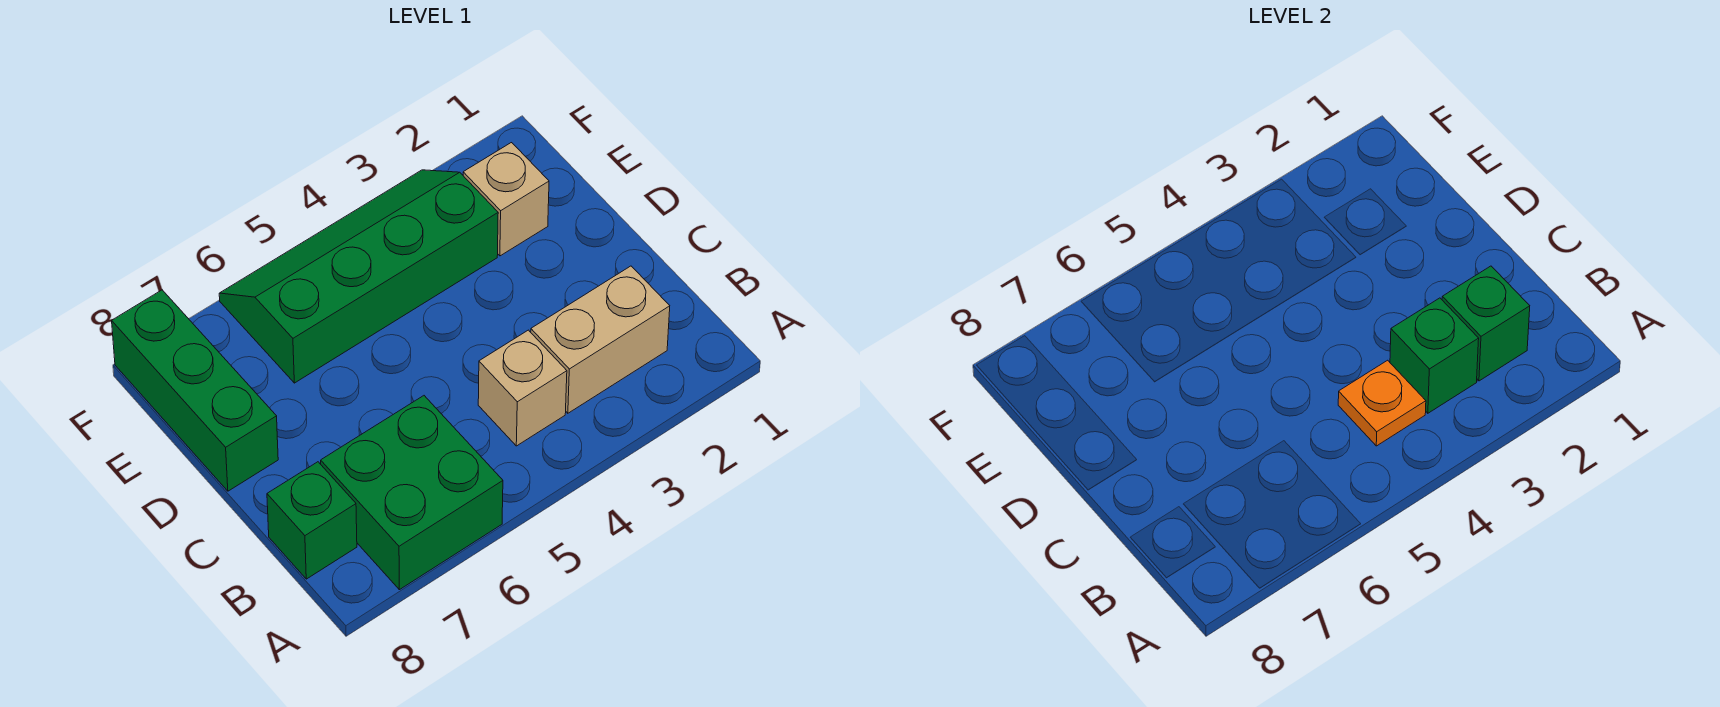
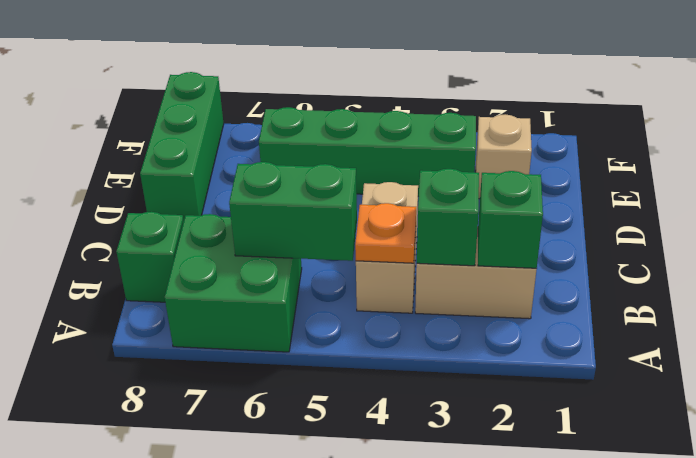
tan brick B4 level 1 -> tan brick B4:C4 level 1
none -> green brick B5:B6 level 2

